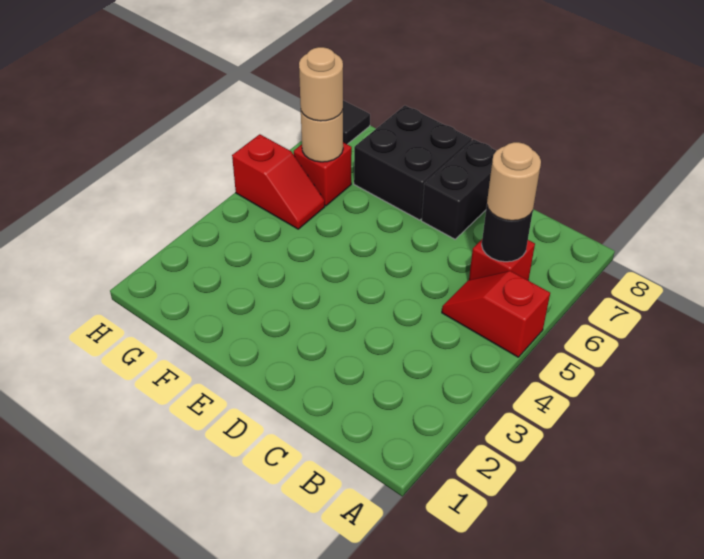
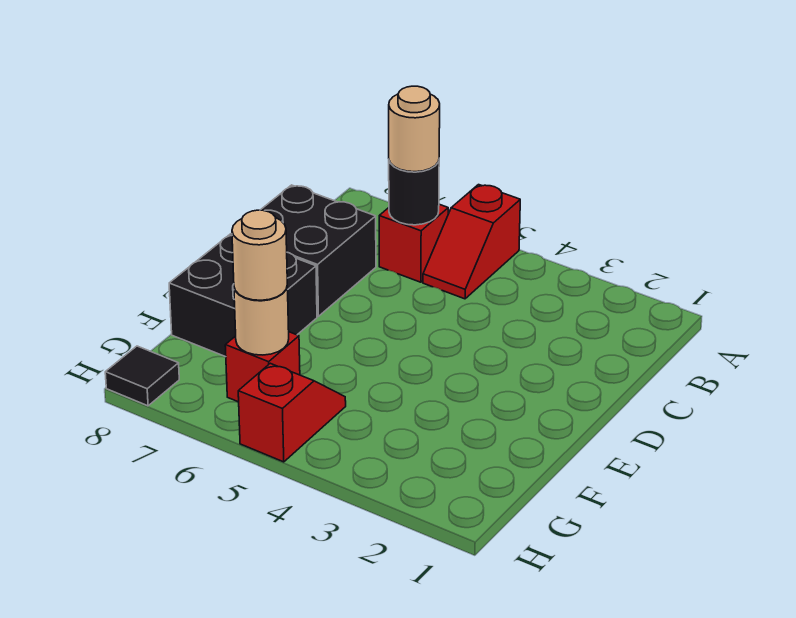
black brick D7:D8 level 1 -> black brick C7:D8 level 1

